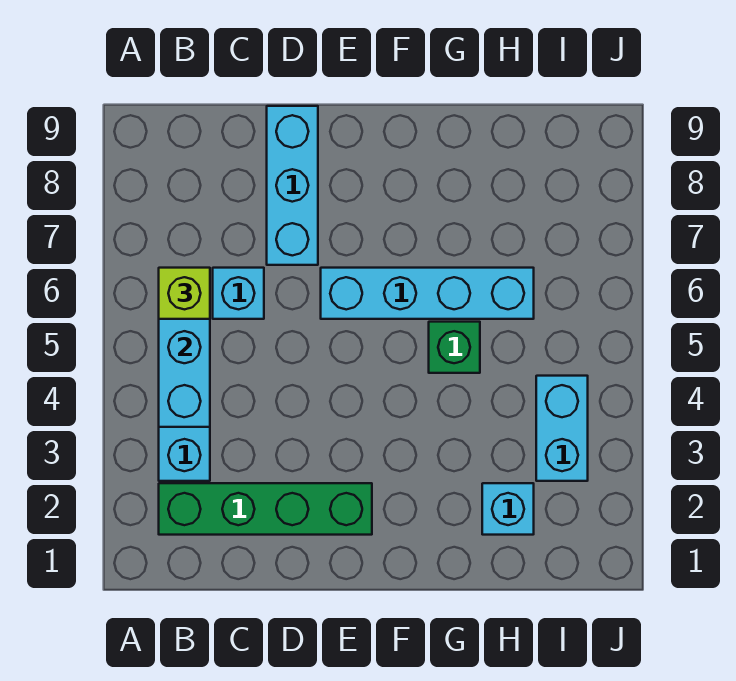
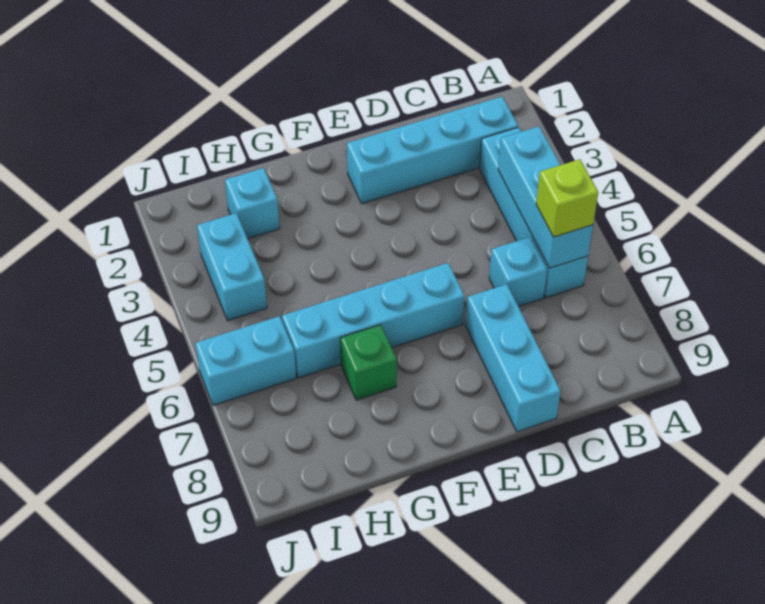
green brick B2:E2 level 1 -> cyan brick B2:E2 level 1
green brick G5 level 1 -> green brick G7 level 1
none -> cyan brick I6:J6 level 1

